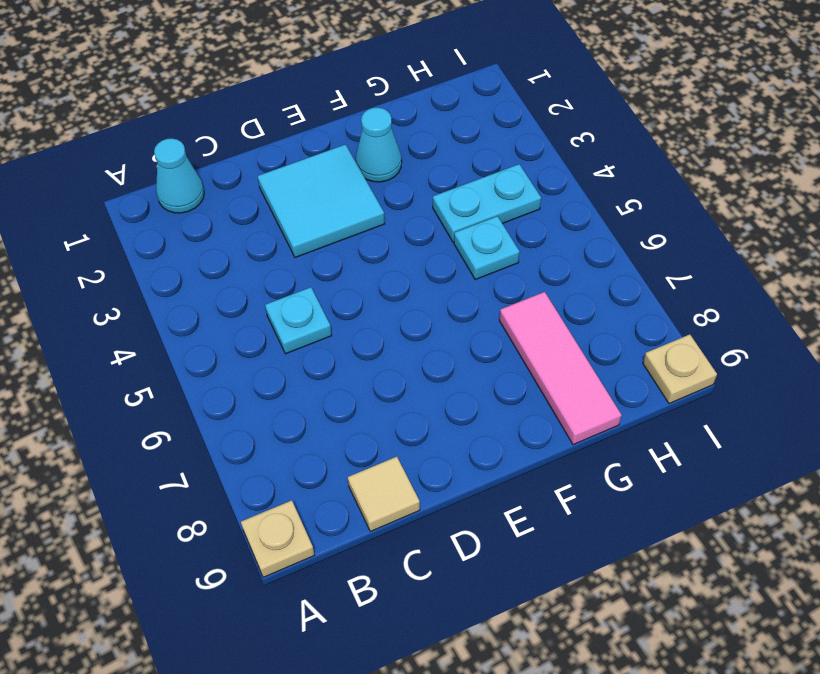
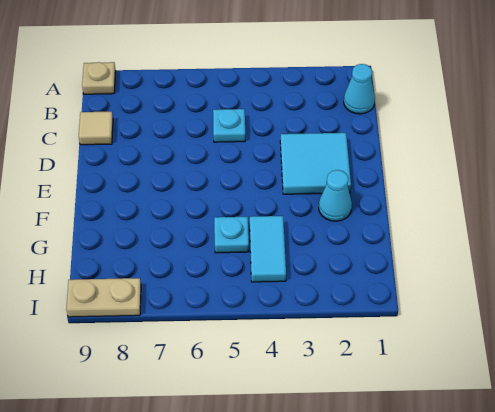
cyan plate G4:H4 level 1 -> cyan tile G4:H4 level 1
pink tile G7:G9 level 1 -> none
tan plate I9 level 1 -> tan plate I8:I9 level 1

